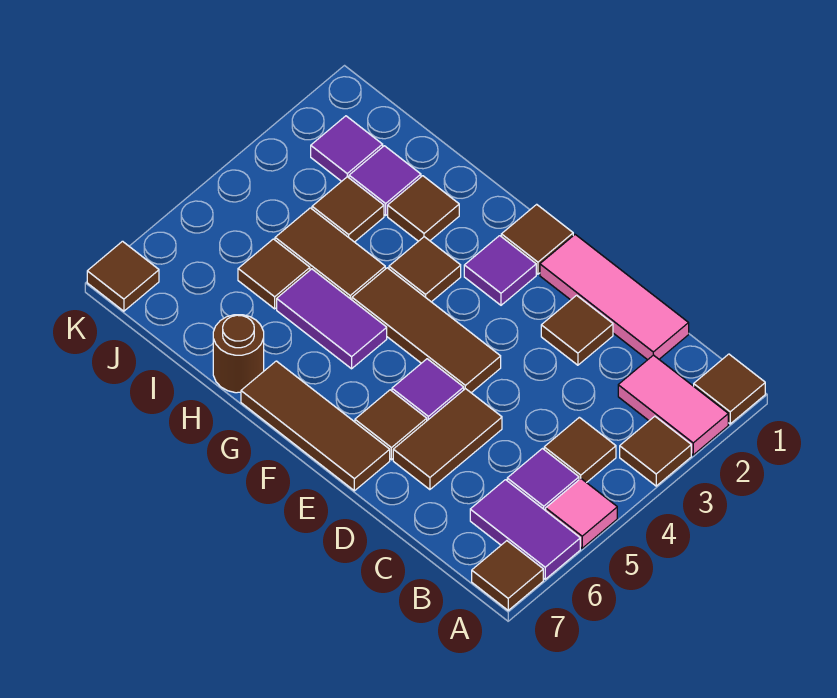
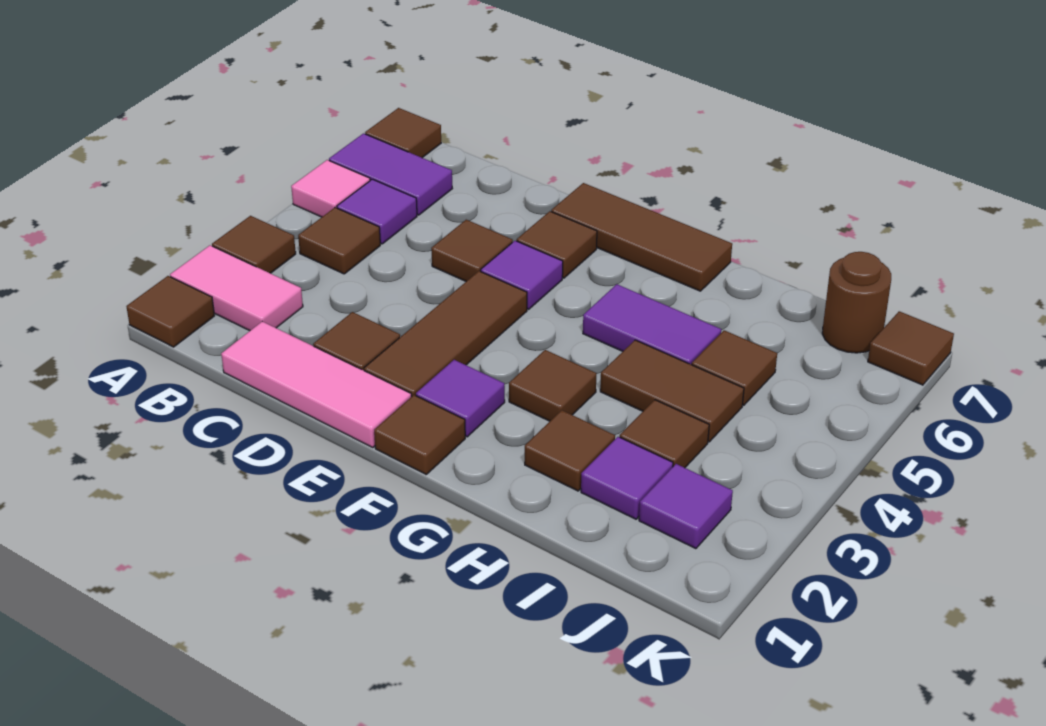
brown tile D5:D6 level 1 -> brown tile D5 level 1
brown tile E4:G4 level 1 -> brown tile E2:E4 level 1
brown round brick H7 level 1 -> brown round brick J7 level 1

